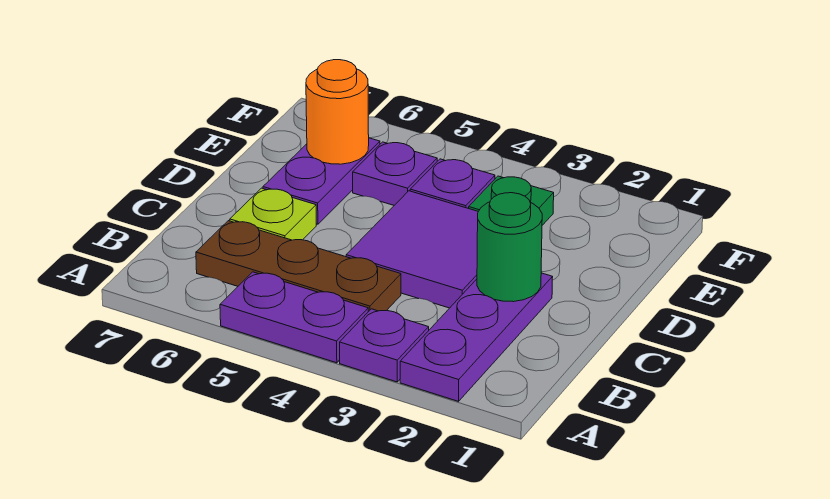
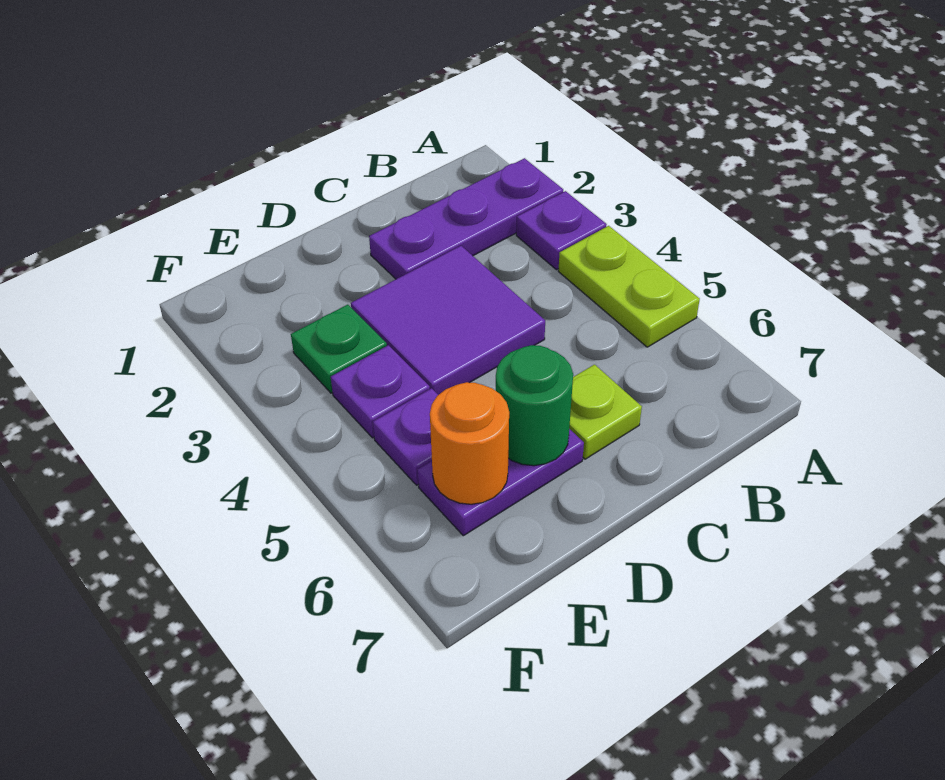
purple plate A4:A5 level 1 -> lime plate A4:A5 level 1
brown plate B4:B6 level 1 -> none
green round brick C2 level 2 -> green round brick D6 level 2

